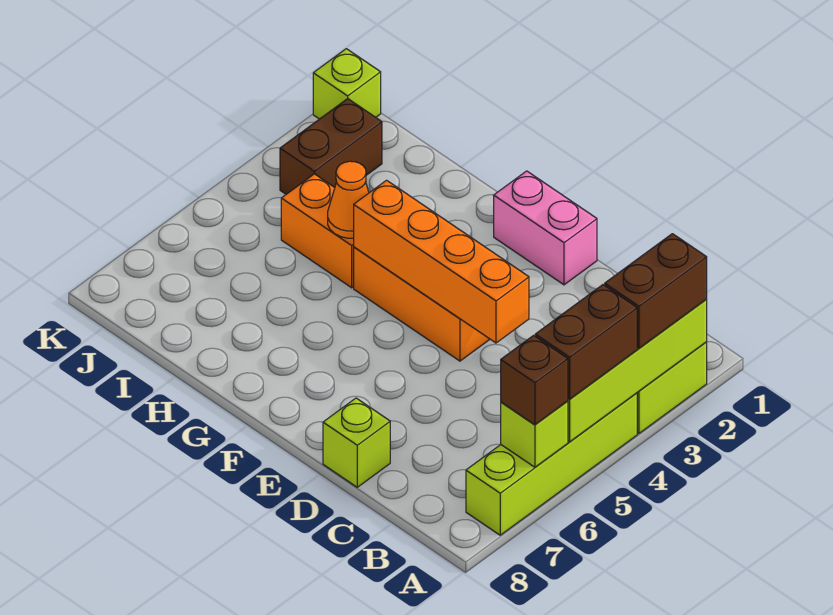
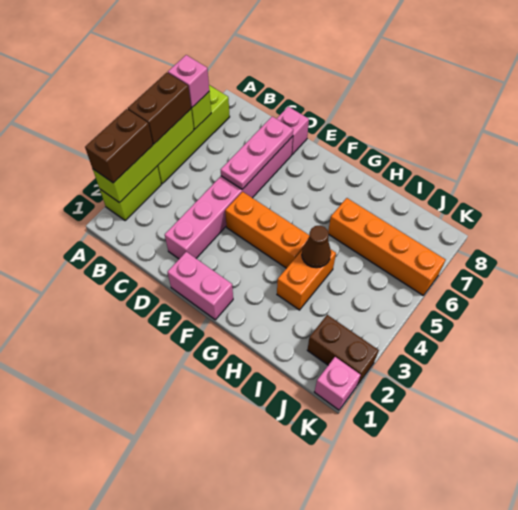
brown brick A6 level 3 -> pink brick A6 level 3
none -> pink brick D2:D7 level 1
orange brick D4:G4 level 2 -> orange brick H6:K6 level 1
none -> pink plate D5:D7 level 2
lime brick D8 level 1 -> pink brick D8 level 1
orange brick H4:I4 level 1 -> orange brick H3:H4 level 1
orange cone H4 level 2 -> brown cone H4 level 2
brown brick J2:J3 level 1 -> brown brick J2:K2 level 1
lime brick K1 level 1 -> pink brick K1 level 1

